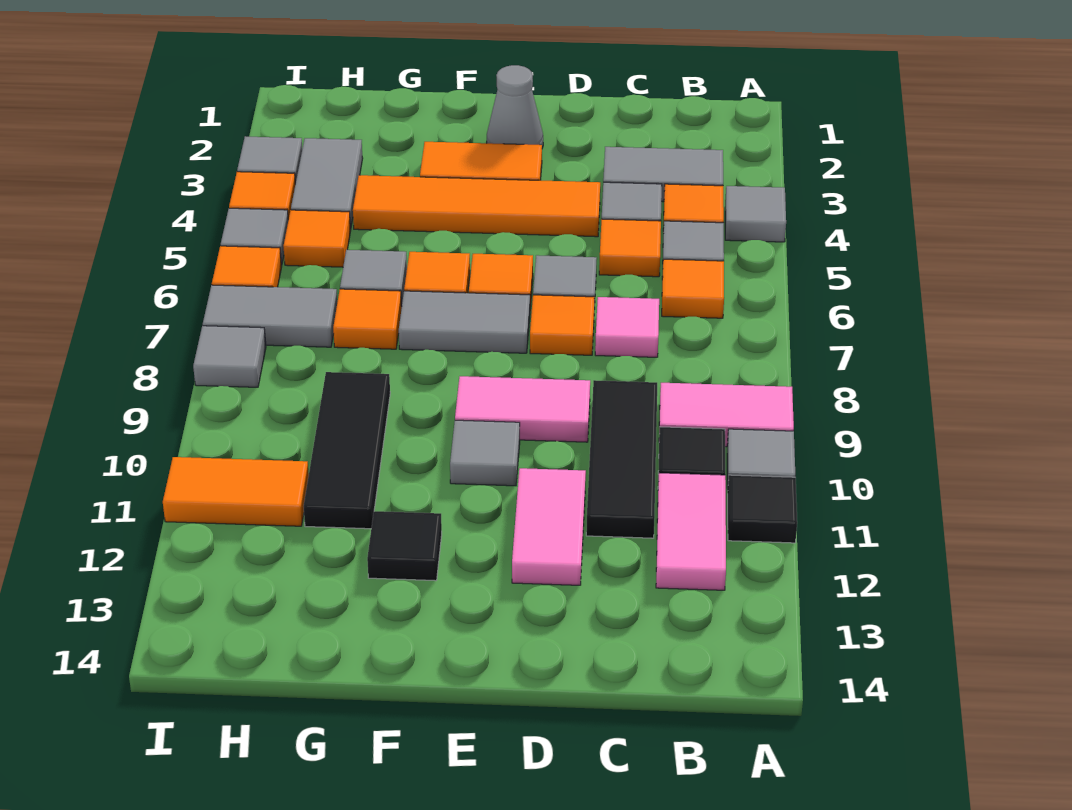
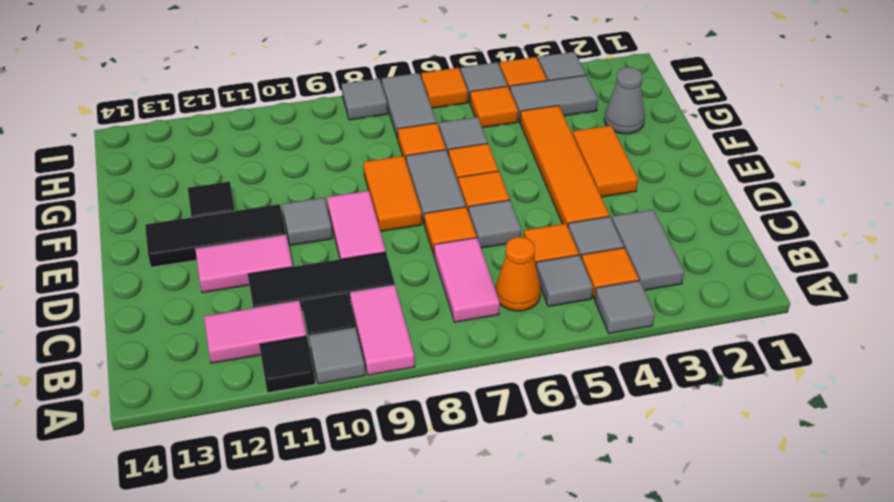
orange tile B6 level 1 -> orange cone B6 level 1
pink tile C7 level 1 -> pink tile B7:C7 level 1
grey cone E2 level 1 -> grey cone G2 level 1
black tile G9:G11 level 1 -> black tile E11:E13 level 1
orange tile H11:I11 level 1 -> orange tile E8:F8 level 1

